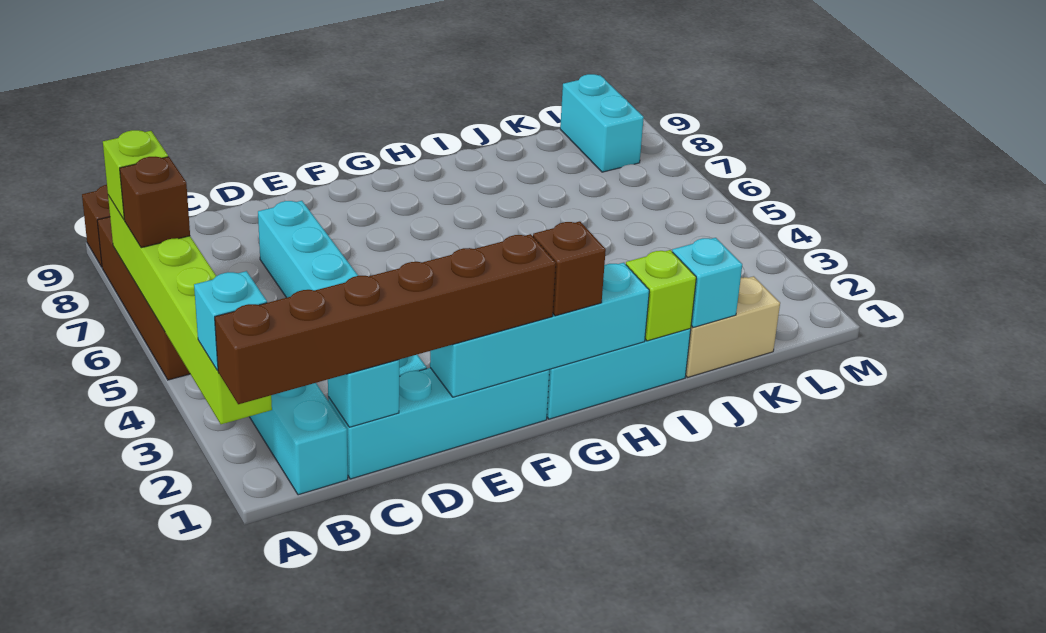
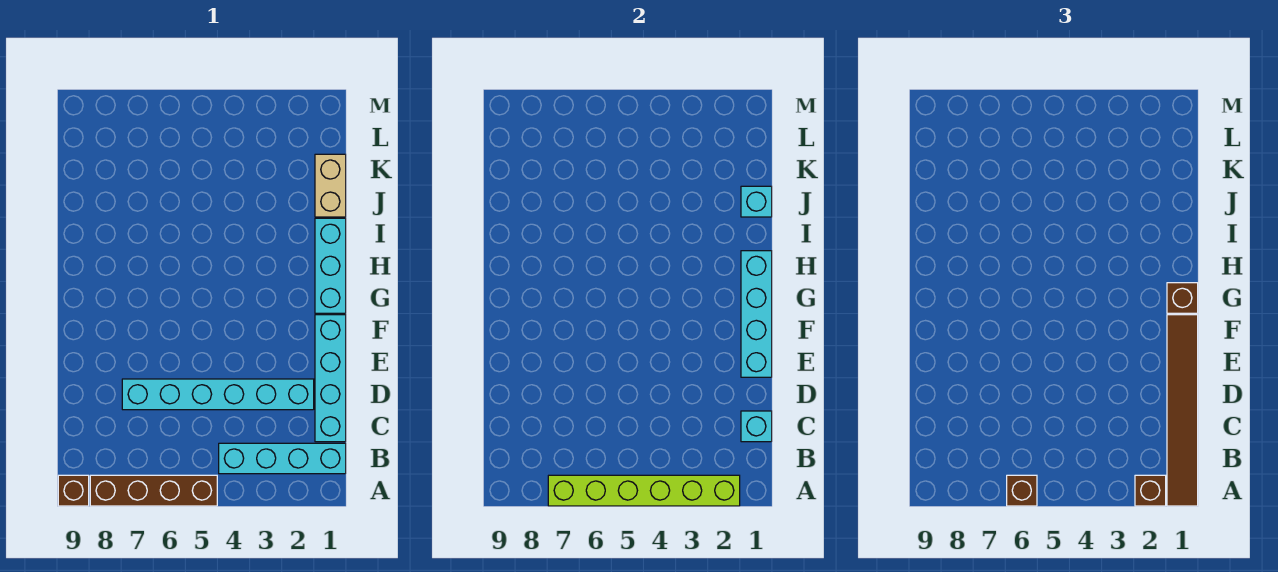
brown brick A1:F1 level 3 -> brown tile A1:F1 level 3
cyan brick A2 level 3 -> brown brick A2 level 3
lime brick A7 level 3 -> none
lime brick I1 level 2 -> none
cyan brick L8:L9 level 1 -> none

